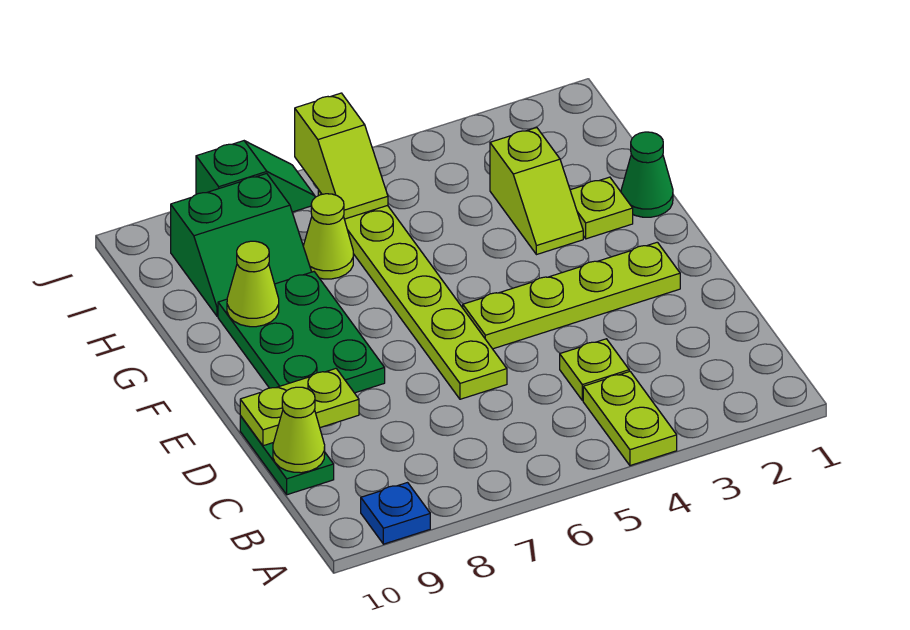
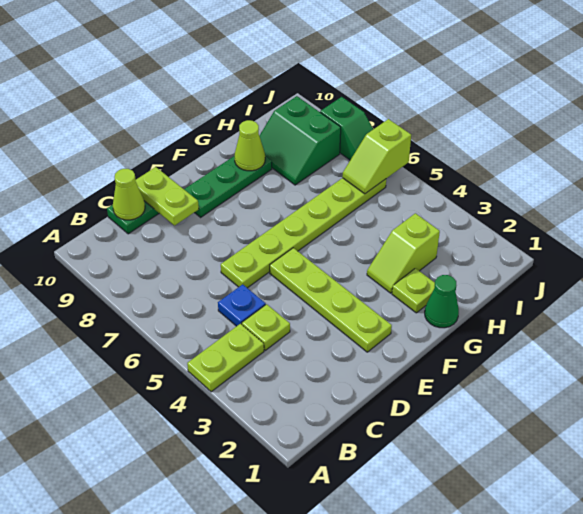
blue plate A9 level 1 -> blue plate C5 level 1
green plate E8:G9 level 1 -> green plate E9:G9 level 1
lime cone H7 level 1 -> none

